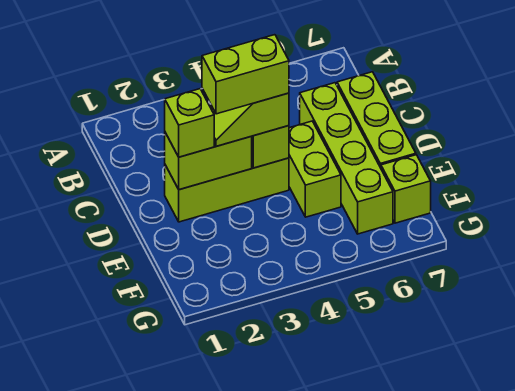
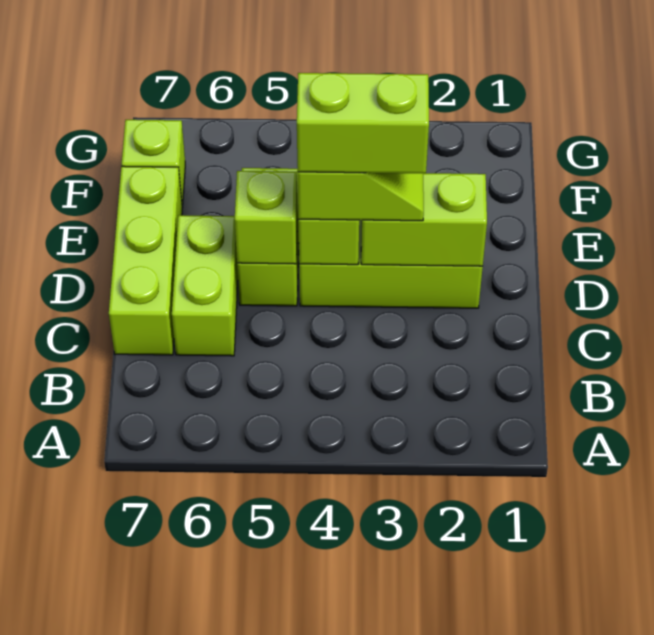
lime brick C6:F6 level 1 -> lime brick C6:D6 level 1
lime brick D2 level 3 -> lime brick D5 level 2

